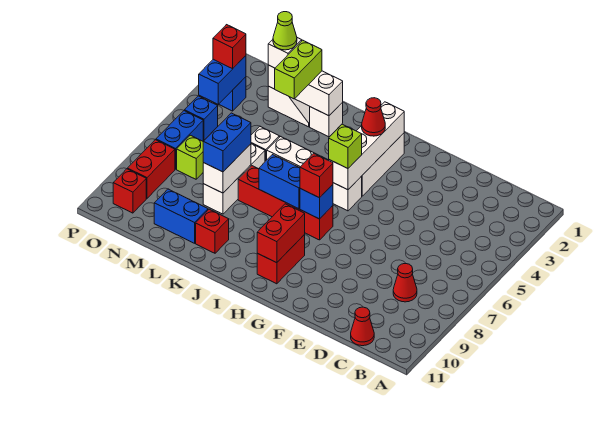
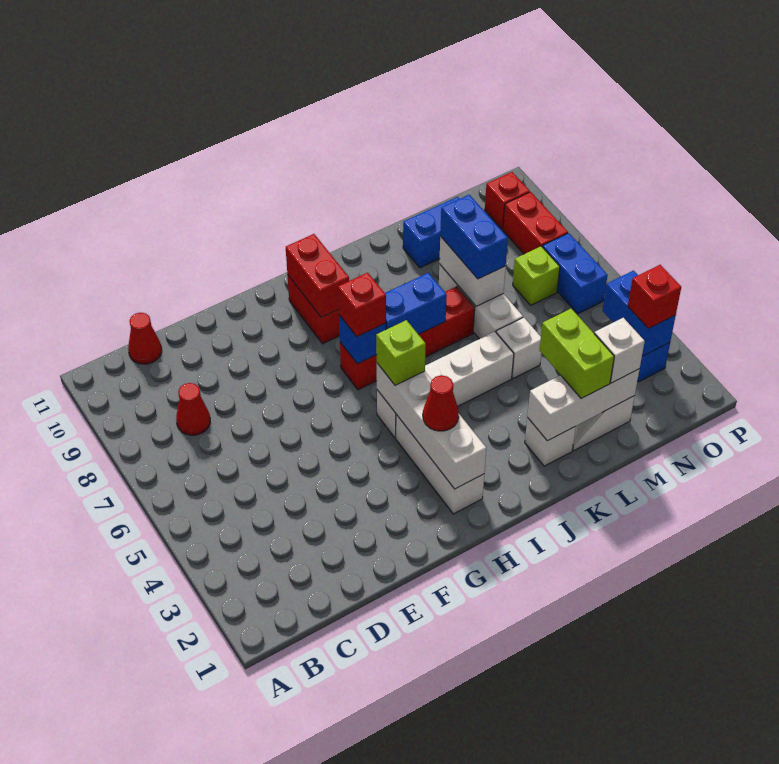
red brick K10 level 1 -> none
lime cone M2 level 4 -> none
blue brick O5 level 1 -> none

